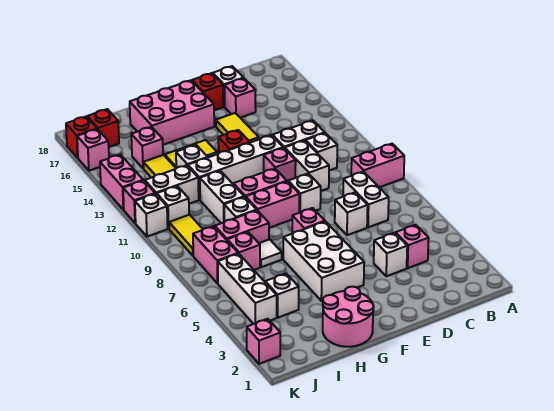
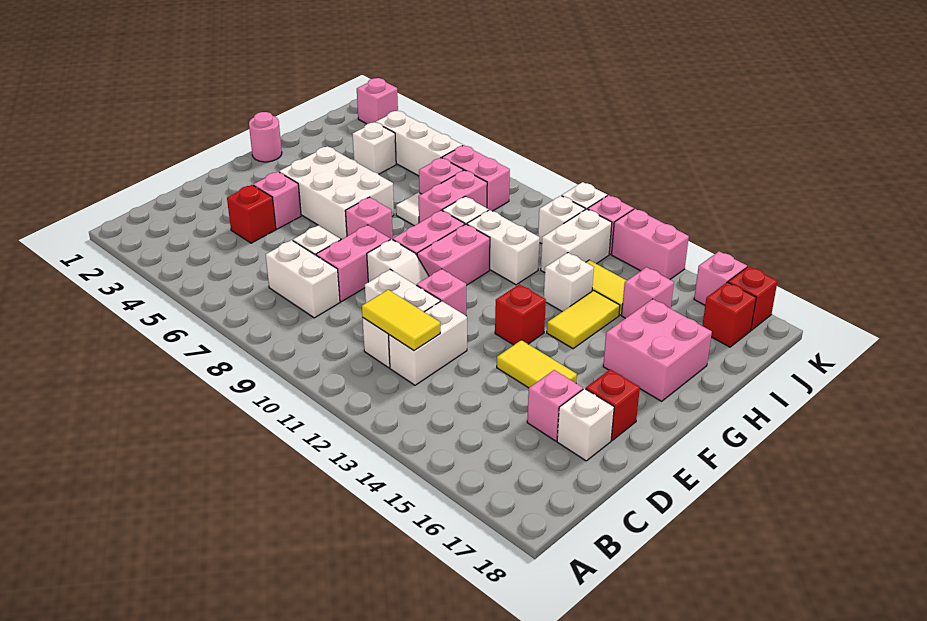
pink brick A9:B9 level 1 -> pink brick D8:E8 level 1
pink brick C4 level 1 -> pink brick E4 level 1
white brick D4 level 1 -> red brick D4 level 1
white brick E12:H12 level 1 -> none
pink brick F16:H17 level 1 -> pink brick G16:H17 level 1
pink round brick G1:H2 level 1 -> pink round brick G1 level 1
yellow tile J9:J10 level 1 -> yellow tile C11:C12 level 2

